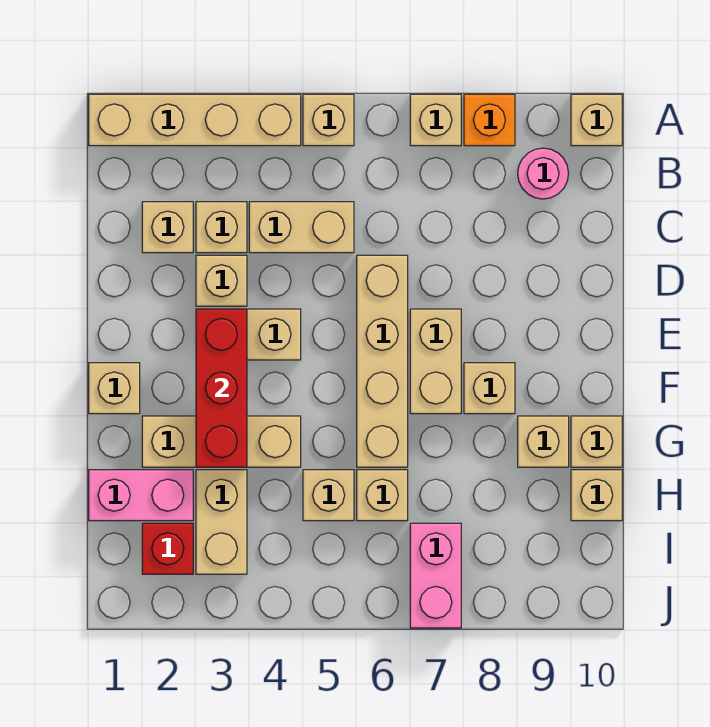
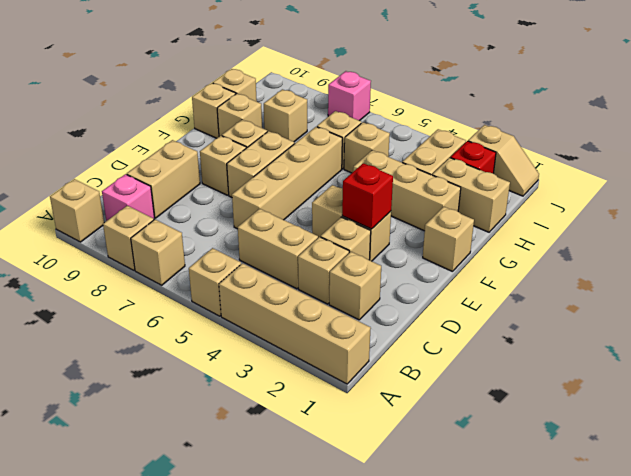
orange brick A8 level 1 -> tan brick A8 level 1
pink round brick B9 level 1 -> pink brick B9 level 1
none -> tan brick C9:D9 level 1
red brick E3:G3 level 2 -> red brick E3 level 2
none -> tan brick E8 level 1
pink brick H1:H2 level 1 -> tan brick H1:H2 level 1
none -> tan brick H8 level 1
pink brick I7:J7 level 1 -> pink brick J7 level 1
none -> tan slope J1:J2 level 1 top 2

